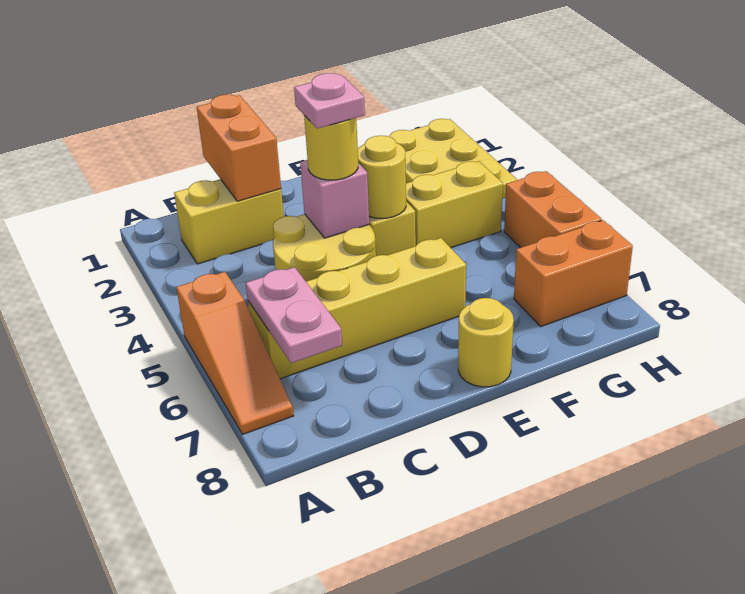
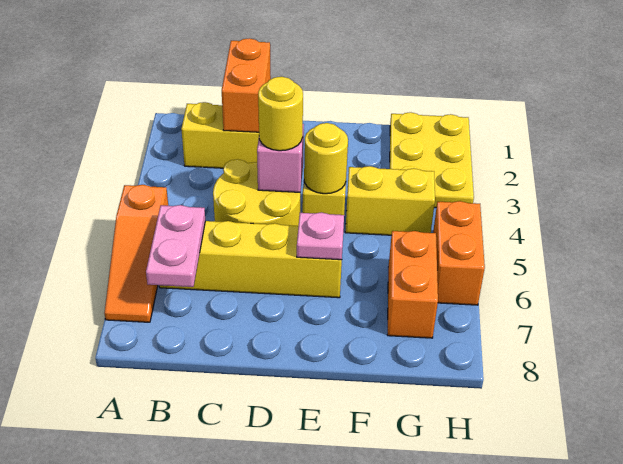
pink plate D4 level 4 -> pink plate E6 level 2
yellow round brick E8 level 1 -> none
orange brick G7:H7 level 1 -> orange brick G6:G7 level 1

